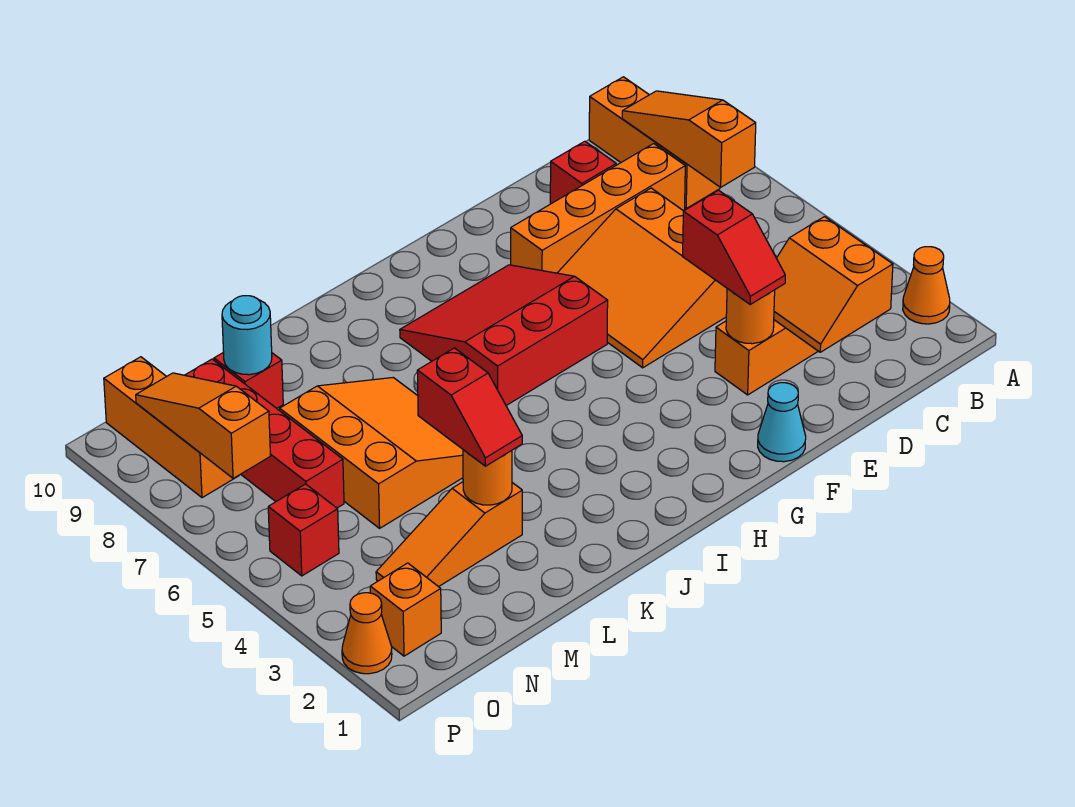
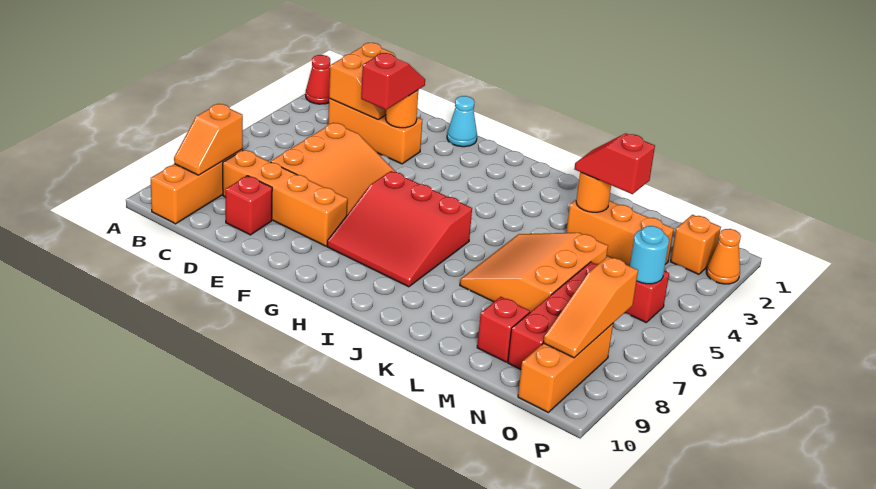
orange cone A2 level 1 -> red cone A2 level 1
orange slope B7:B9 level 2 top 7 -> orange slope B8:B9 level 2 top 8
orange slope L3:N3 level 1 top L -> orange brick L3:N3 level 1
red slope L3:L4 level 3 top 4 -> red slope L3:M3 level 3 top M
cyan round brick M9 level 2 -> cyan round brick O5 level 2

